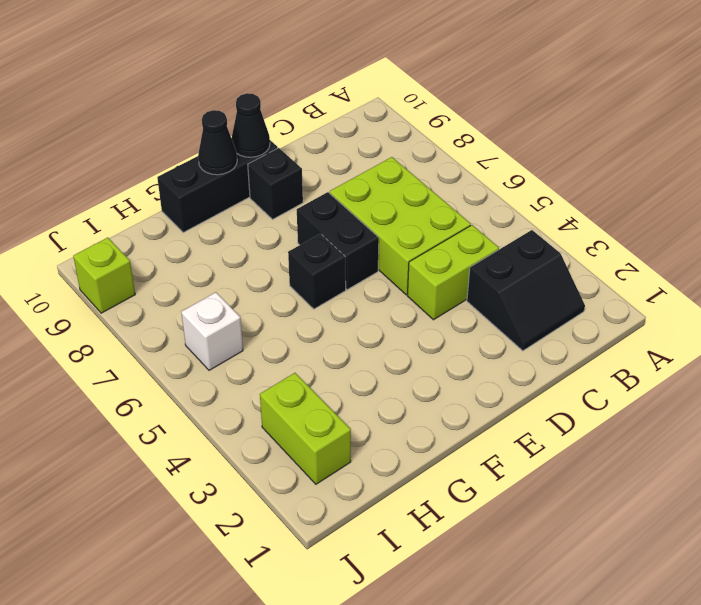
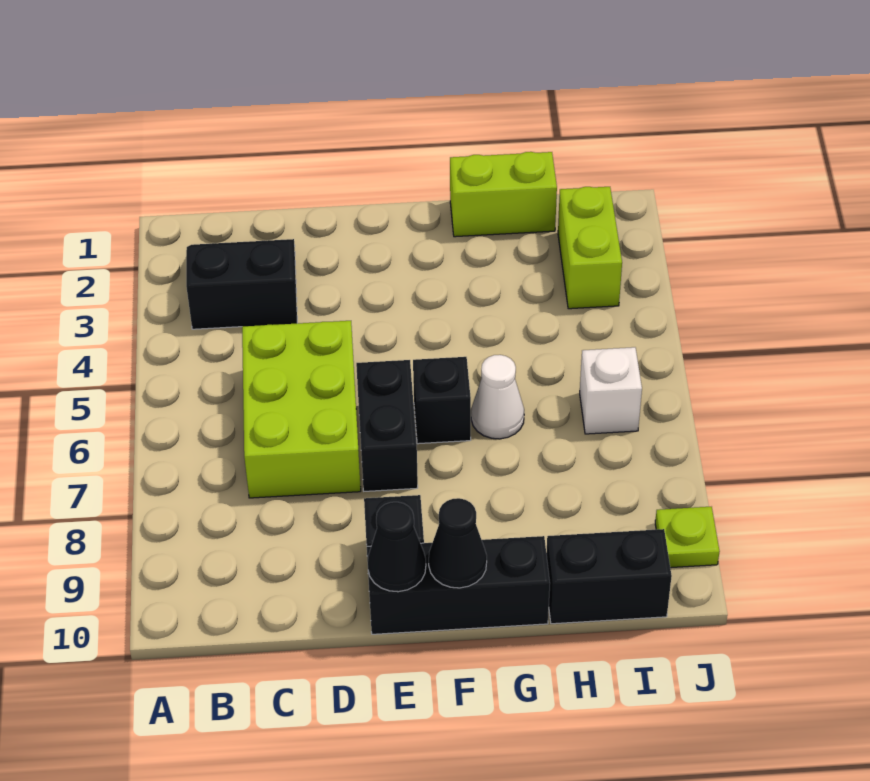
lime brick C4:D4 level 1 -> lime brick G1:H1 level 1
none -> white cone G6 level 1
none -> black brick H10:I10 level 1
lime brick J9 level 1 -> lime plate J9 level 1

